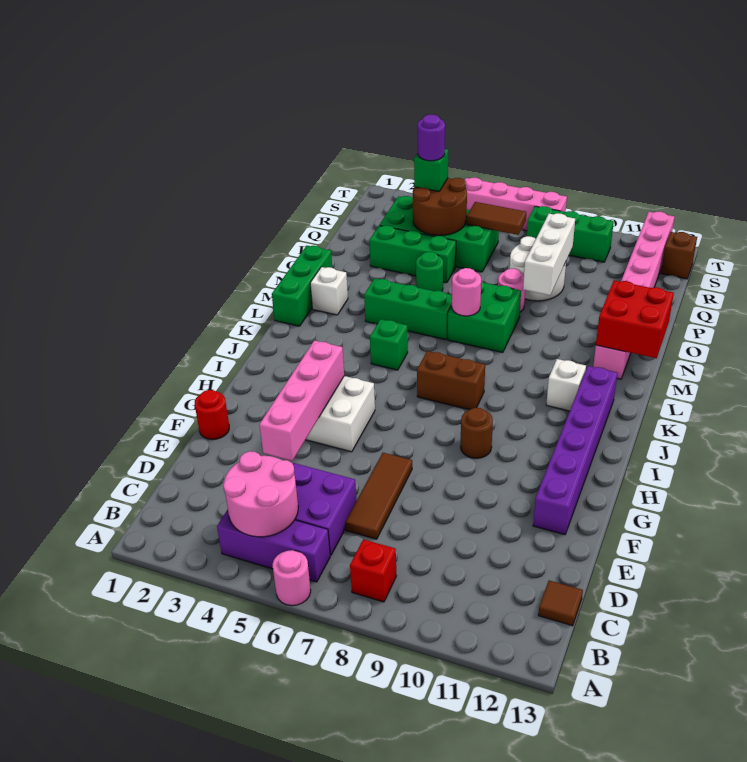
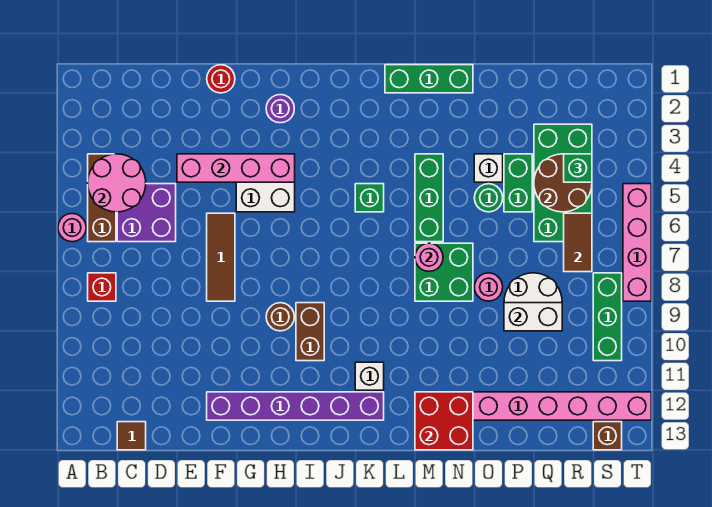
purple brick B4:B6 level 1 -> brown brick B4:B6 level 1
brown tile D7:F7 level 1 -> brown tile F6:F8 level 1
brown brick J7:J8 level 1 -> brown brick I9:I10 level 1
white brick M2 level 1 -> white brick O4 level 1
white brick O9:Q9 level 2 -> white brick P9:Q9 level 2
green brick P3:P5 level 1 -> green brick P4:P5 level 1
purple round brick R4 level 4 -> purple round brick H2 level 1

